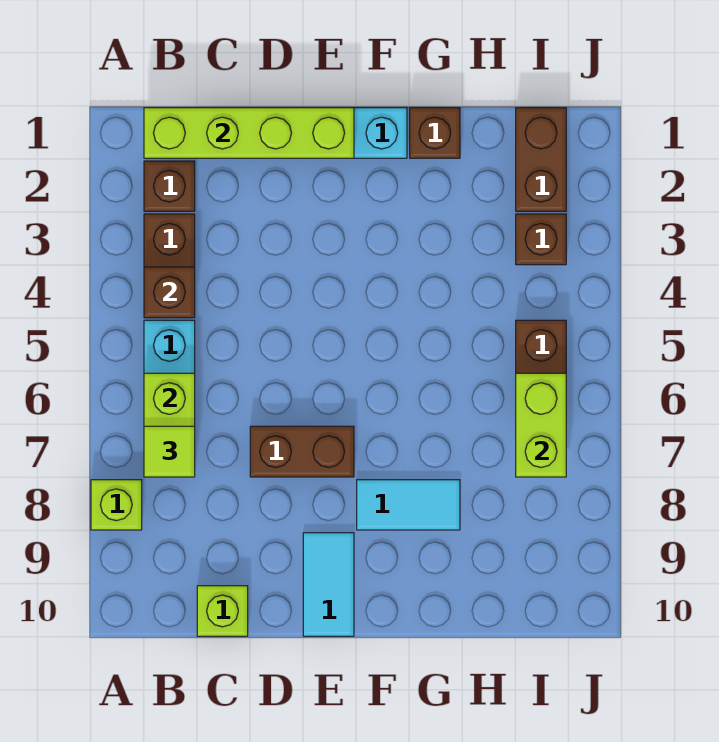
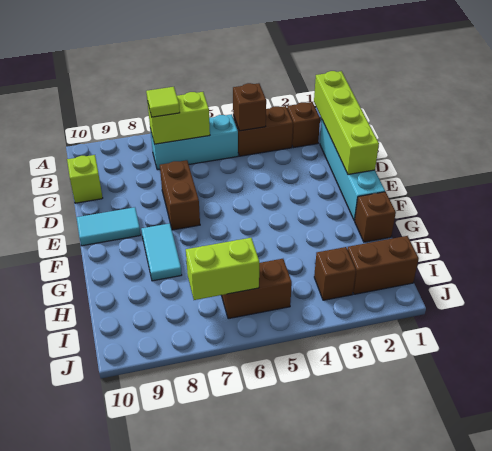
lime brick A8 level 1 -> none

